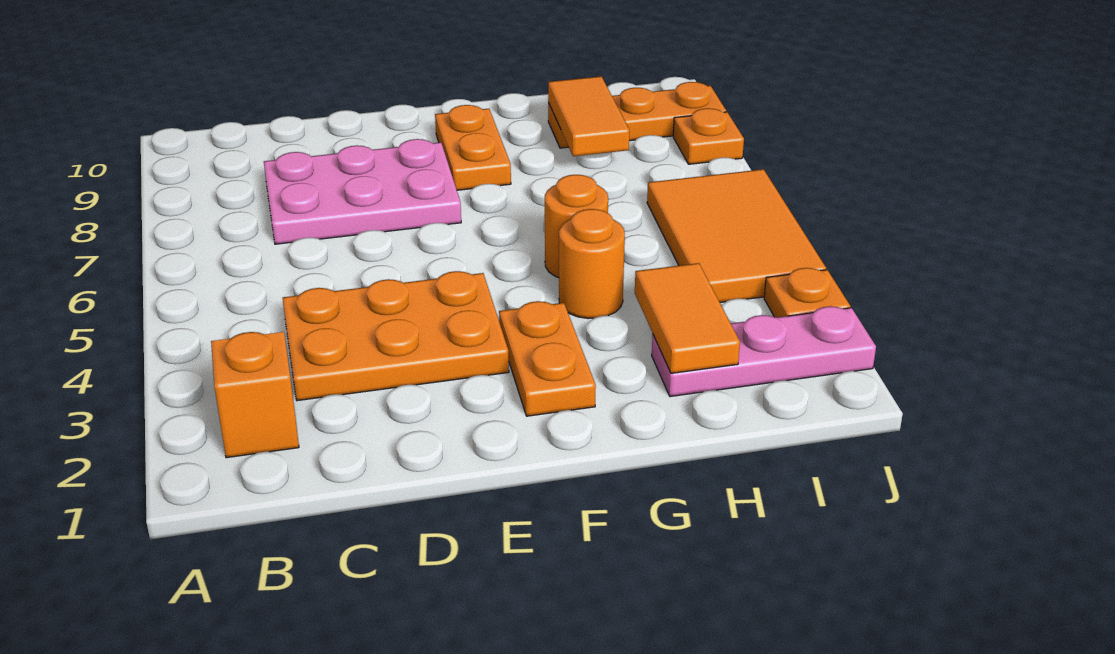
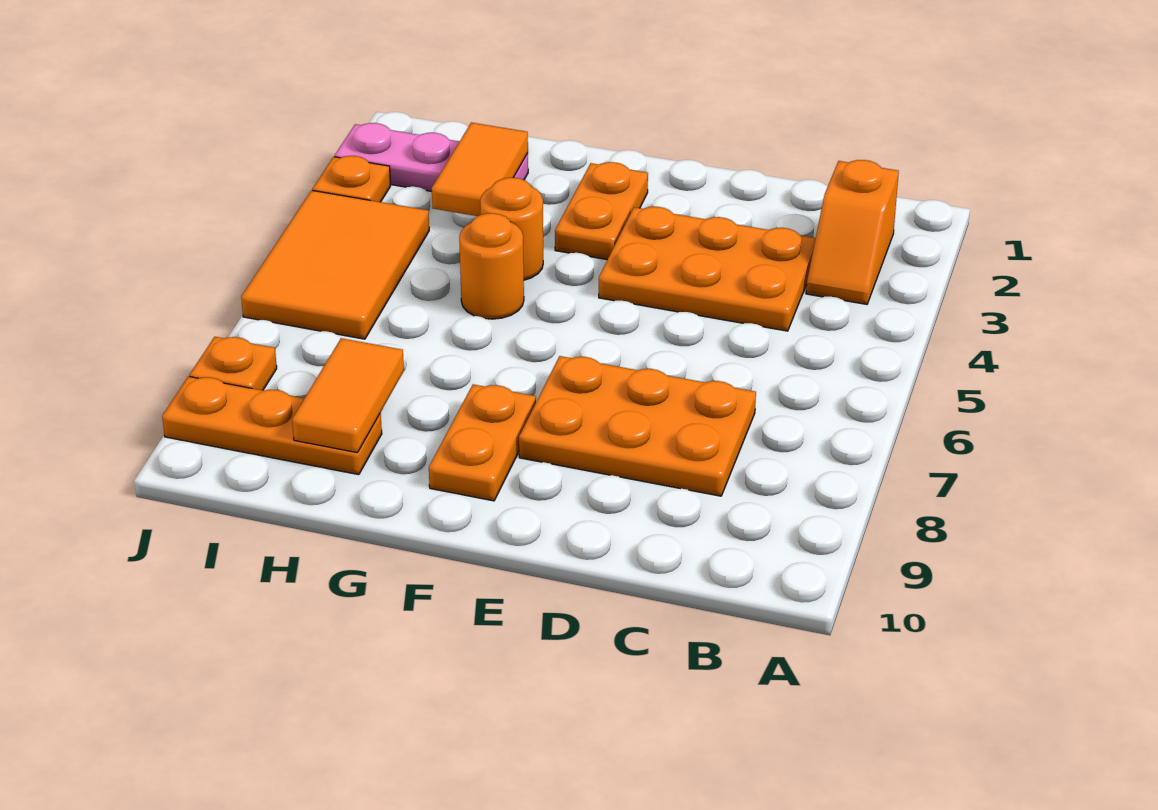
pink plate C7:E8 level 1 -> orange plate C7:E8 level 1

